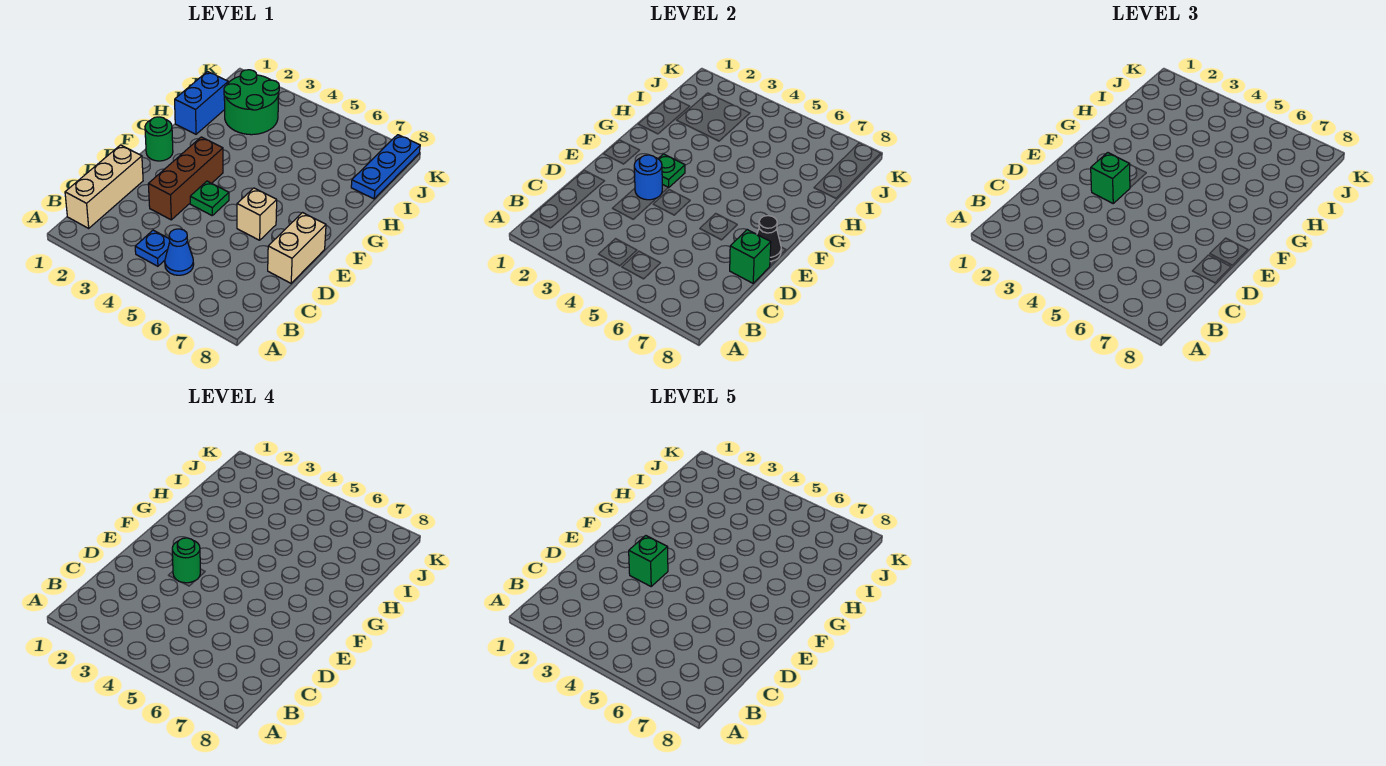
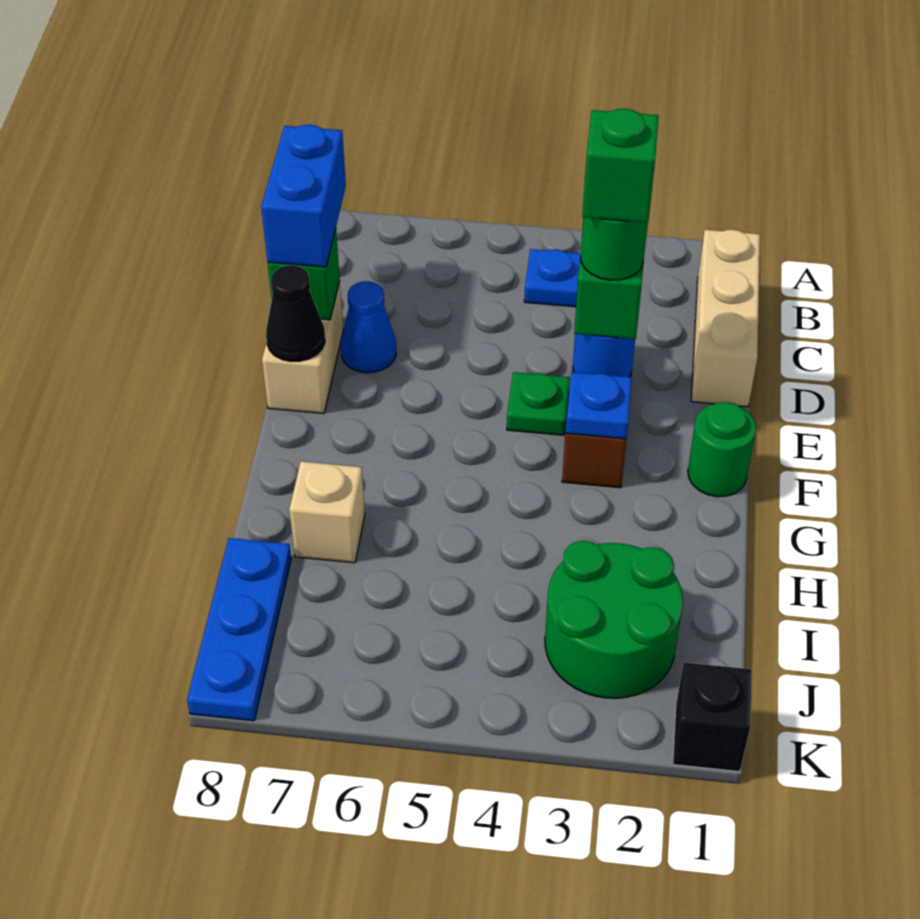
blue cone B5 level 1 -> blue cone D7 level 1
tan brick E6 level 1 -> tan brick H7 level 1
green plate F3 level 2 -> blue plate F3 level 2
blue brick H1:I1 level 1 -> blue brick C8:D8 level 3
none -> black brick K1 level 1

